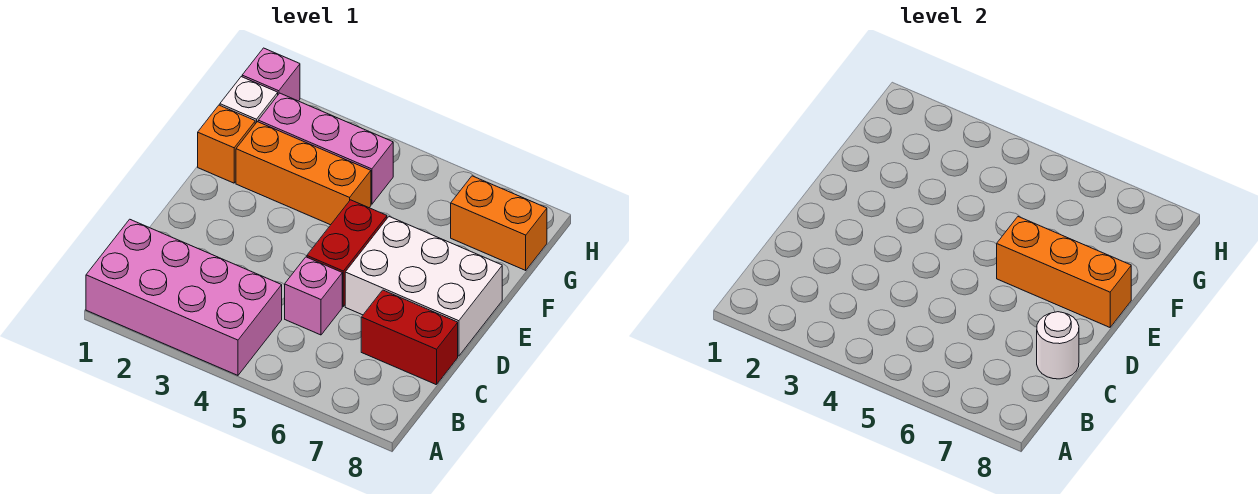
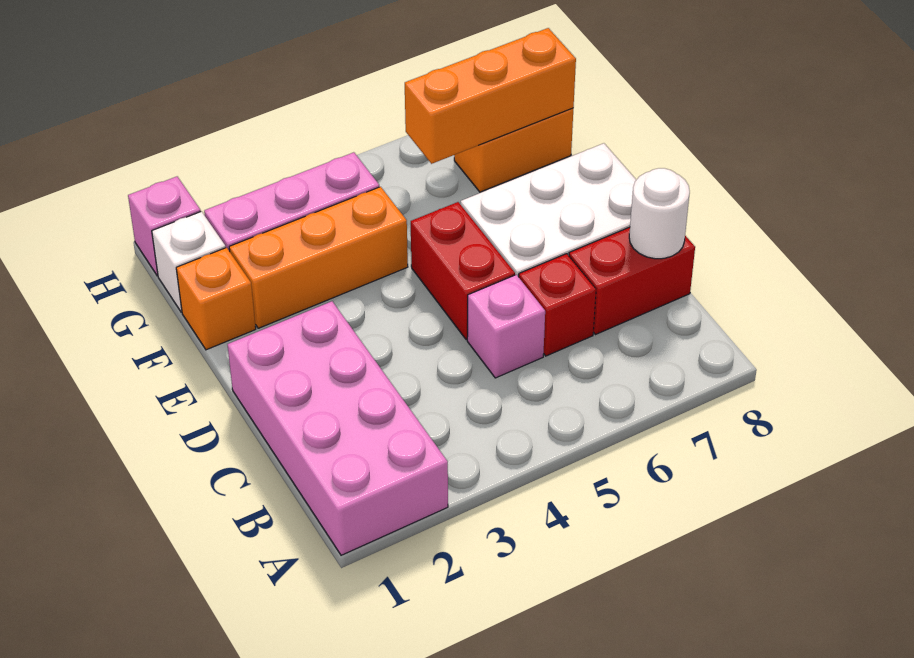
pink brick A1:B4 level 1 -> pink brick A1:D2 level 1
none -> red brick C6 level 1
orange brick E6:E8 level 2 -> orange brick G6:G8 level 2

